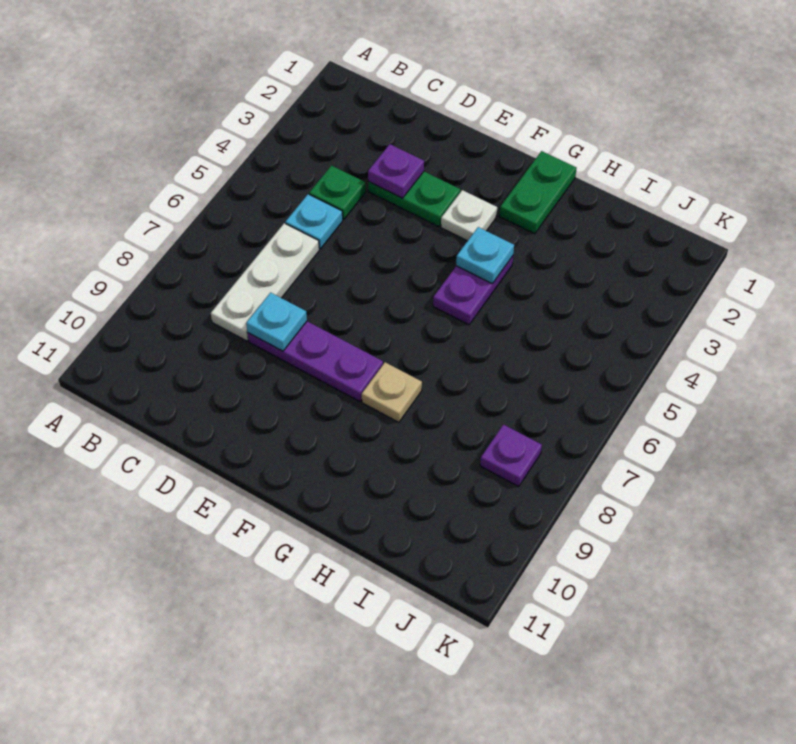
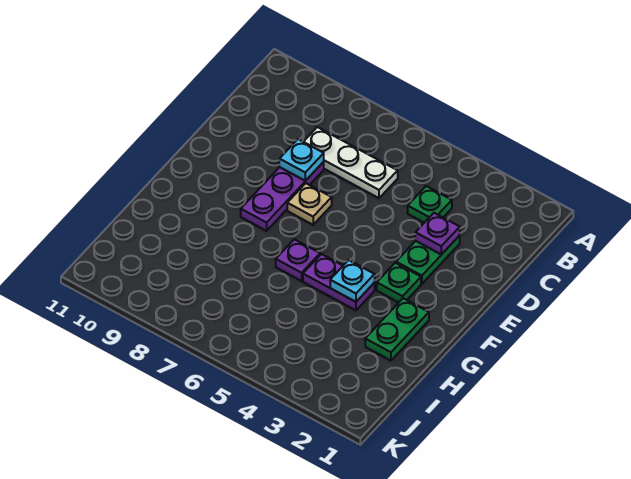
cyan plate C5 level 1 -> none
white plate F3 level 1 -> green plate F3 level 1
green plate G1:G2 level 1 -> green plate G2:H2 level 1
tan plate G8 level 1 -> tan plate E7 level 1
purple plate J8 level 1 -> purple plate G6 level 1

